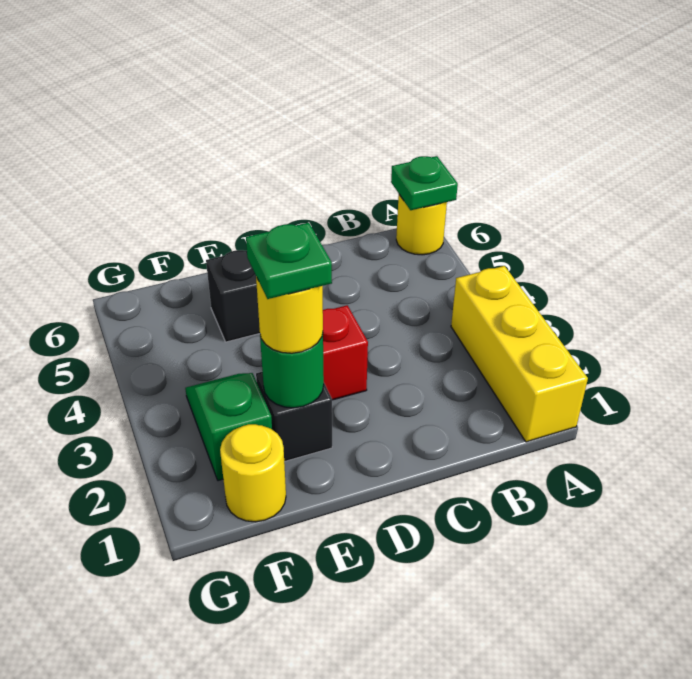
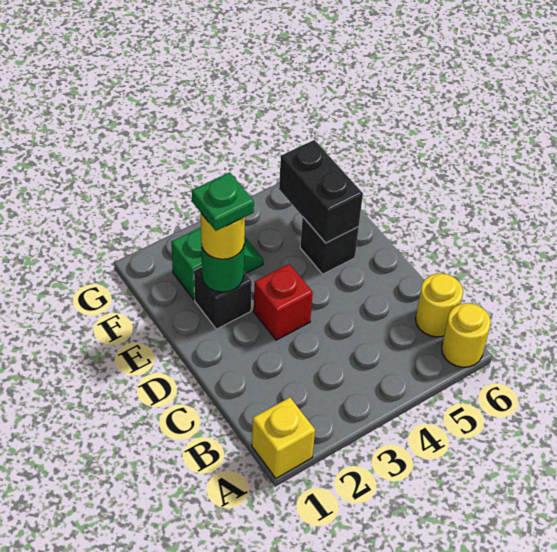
yellow brick A1:A3 level 1 -> yellow brick A1 level 1
green plate A6 level 2 -> none
none -> black brick E5:F5 level 2
yellow round brick F1 level 1 -> yellow round brick B6 level 1

